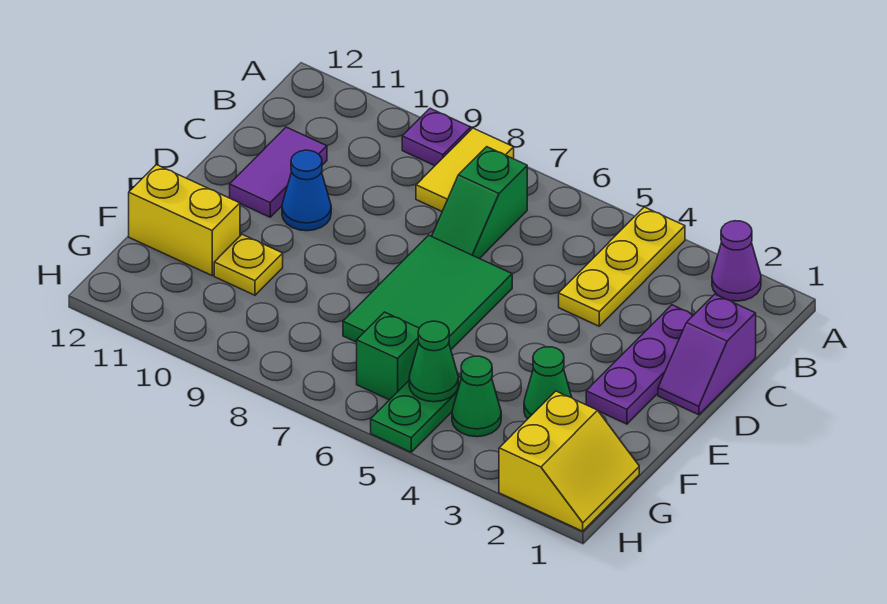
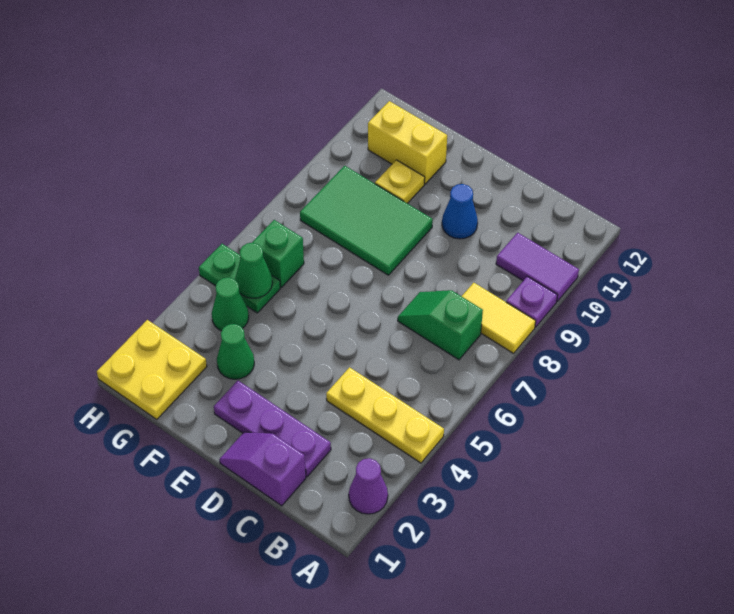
purple tile C11:D11 level 1 -> purple tile A10:B10 level 1
green tile D6:F7 level 1 -> green tile E8:G9 level 1
yellow brick F11:F12 level 1 -> yellow brick F11:G11 level 1
yellow slope G1:H2 level 1 top 2 -> yellow plate G1:H2 level 1

